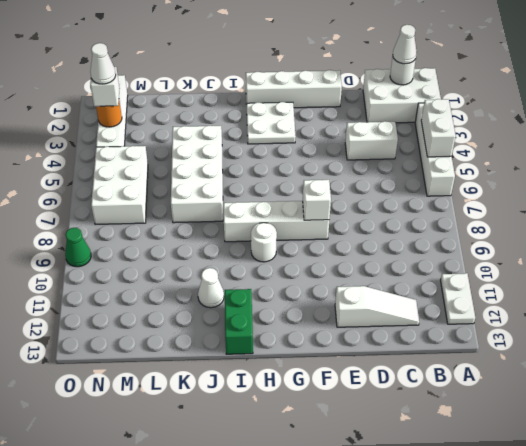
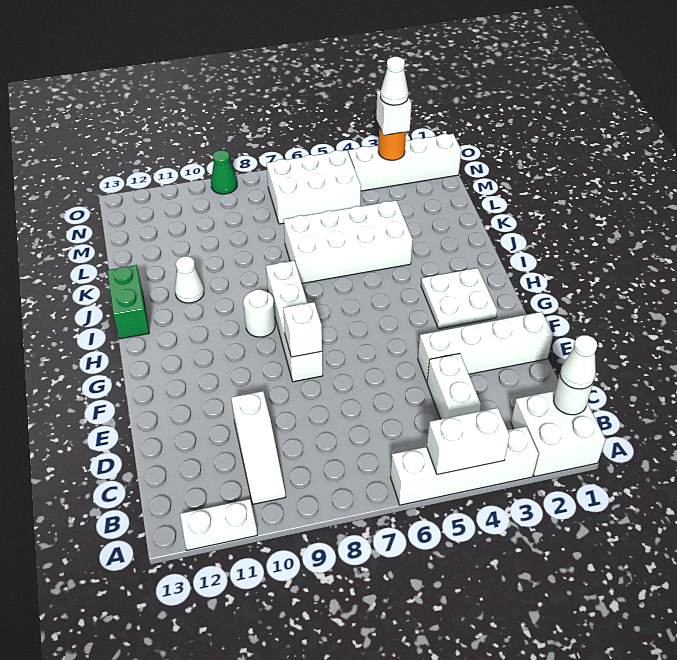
white brick A1:C2 level 1 -> white brick A1:B2 level 1
white slope C12:E12 level 1 top E -> white slope B10:D10 level 1 top D
white brick E1:H1 level 1 -> white brick E1:E4 level 1
green brick I12:I13 level 1 -> green brick I13:J13 level 1

